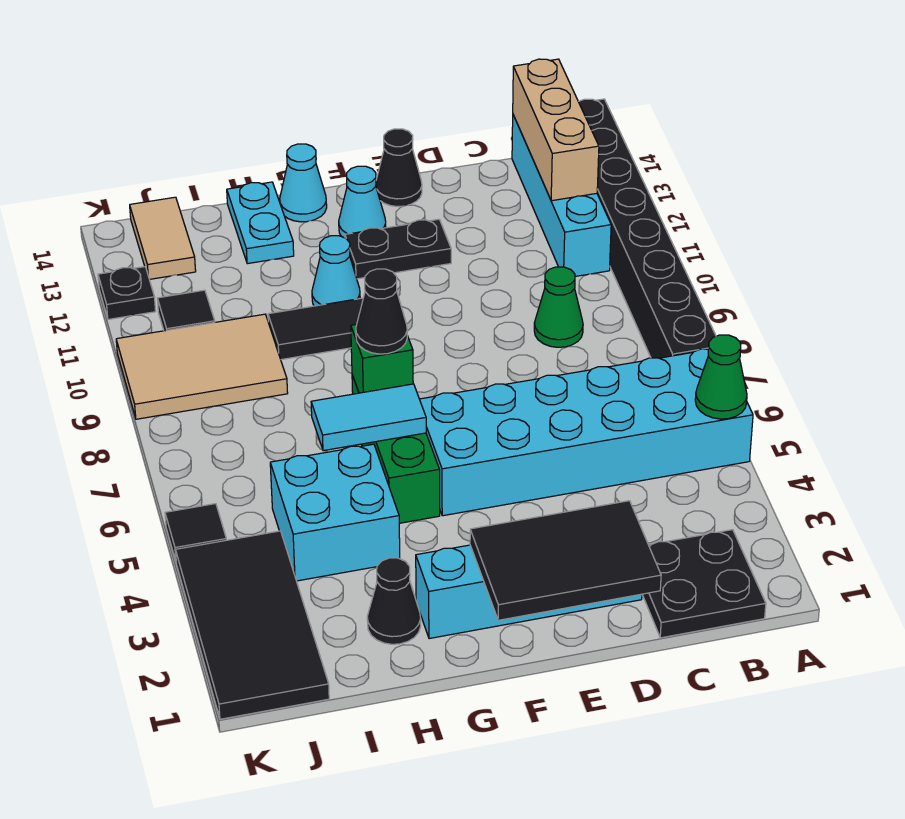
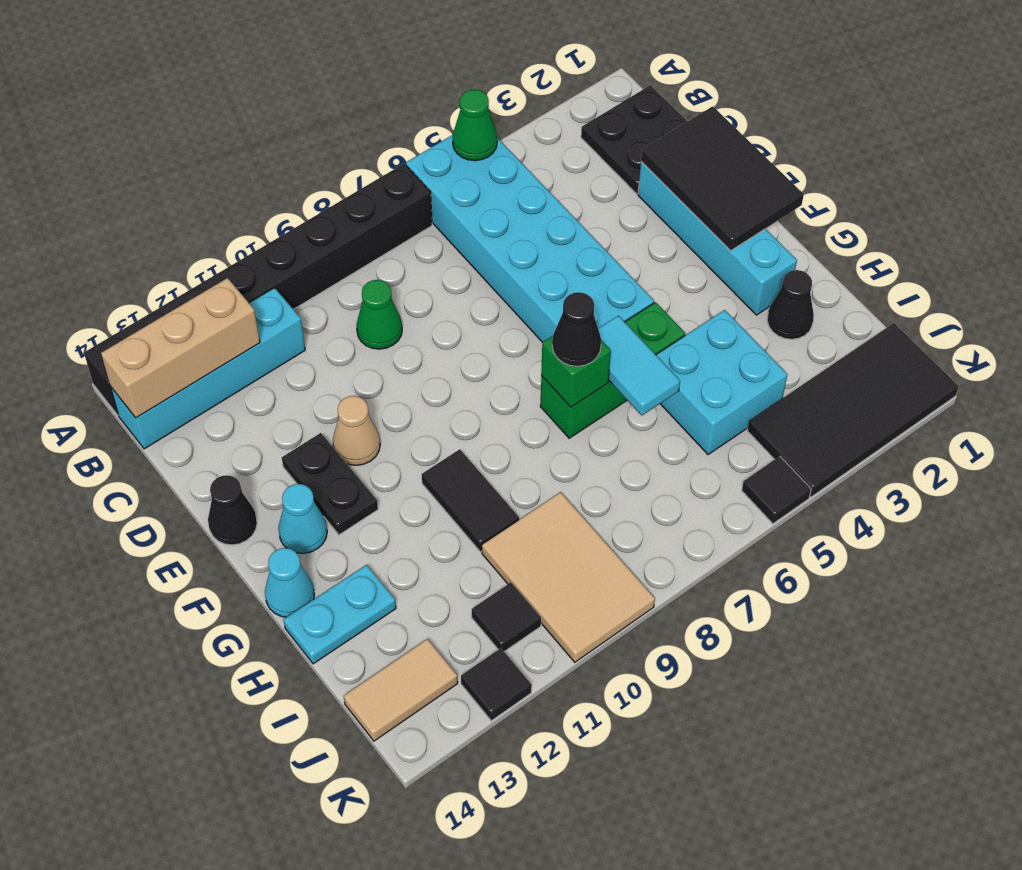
none -> tan cone E11 level 1
cyan cone G11 level 1 -> none
black plate K12 level 1 -> black tile K12 level 1

